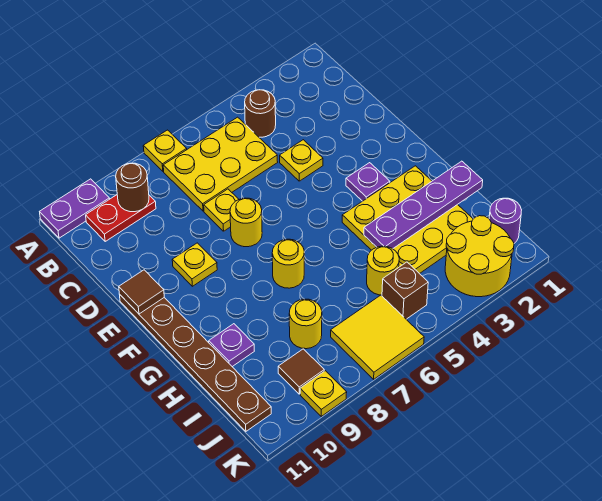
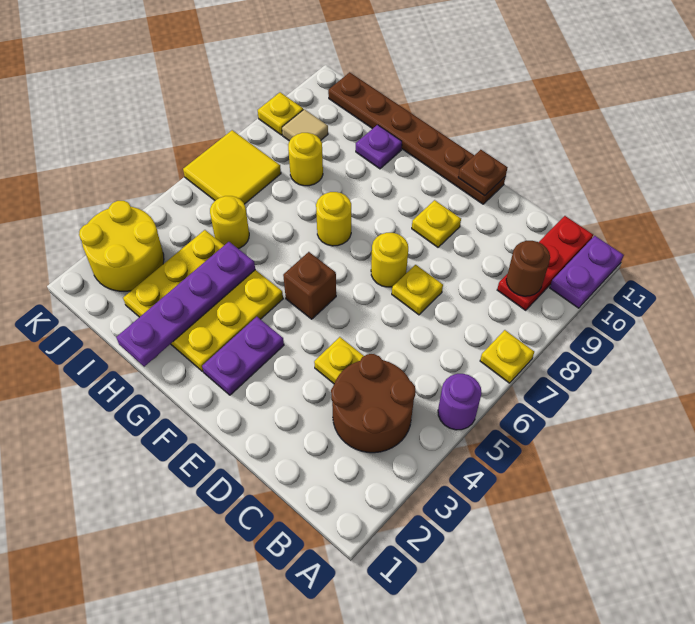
brown round brick B4 level 1 -> brown round brick B3:C4 level 1
yellow plate B5:C7 level 1 -> none
red plate B9:B10 level 1 -> red plate B9:B11 level 1
brown tile E11 level 2 -> brown plate E11 level 2
purple plate F3 level 1 -> purple plate F2:F3 level 1
purple round brick J1 level 1 -> purple round brick A5 level 1
brown brick J5 level 1 -> brown brick F5 level 1
brown tile J9 level 1 -> tan tile J9 level 1

